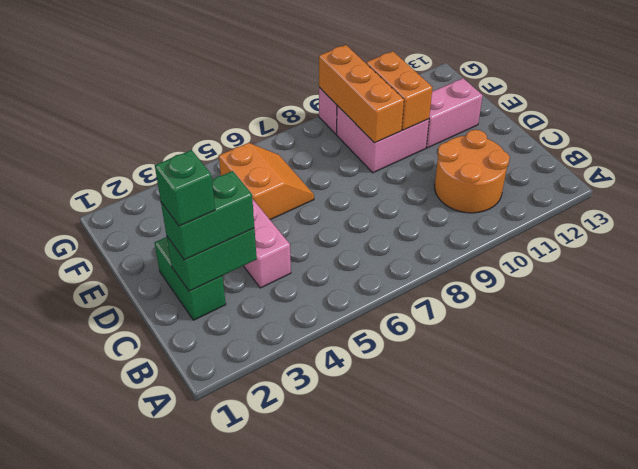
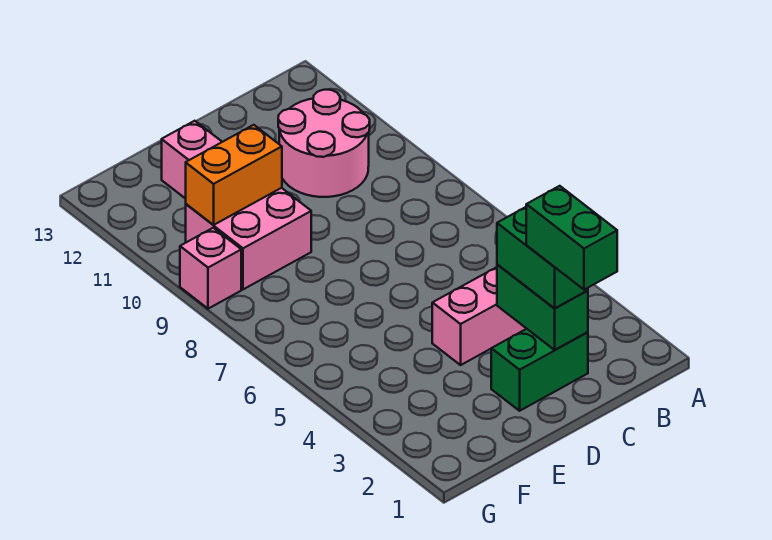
orange round brick B10:C11 level 1 -> pink round brick B10:C11 level 1
green brick C2 level 4 -> green brick C1:C2 level 4
orange slope E5:F6 level 1 top 5 -> none
orange brick E9:G9 level 2 -> none

